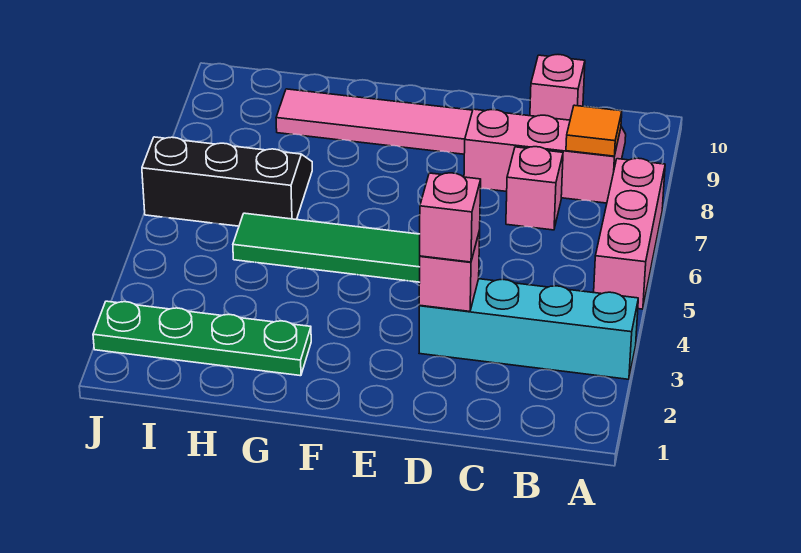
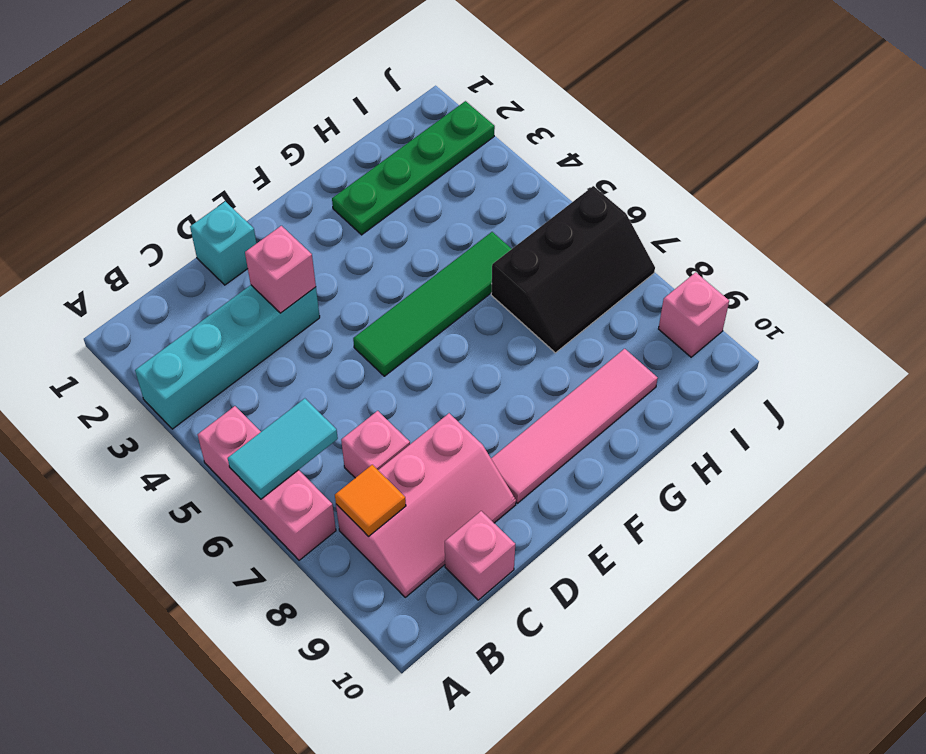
none -> cyan tile A6:B6 level 2
none -> cyan brick D1 level 1
pink brick D3 level 3 -> pink brick J9 level 1

